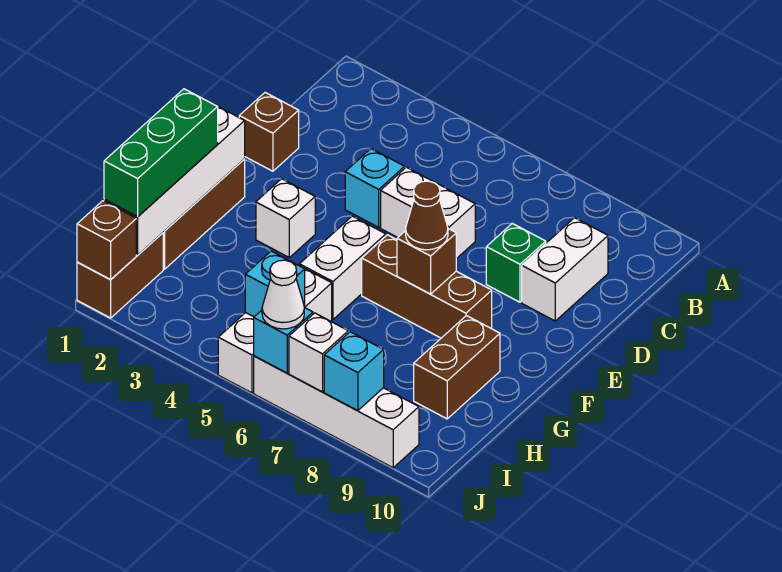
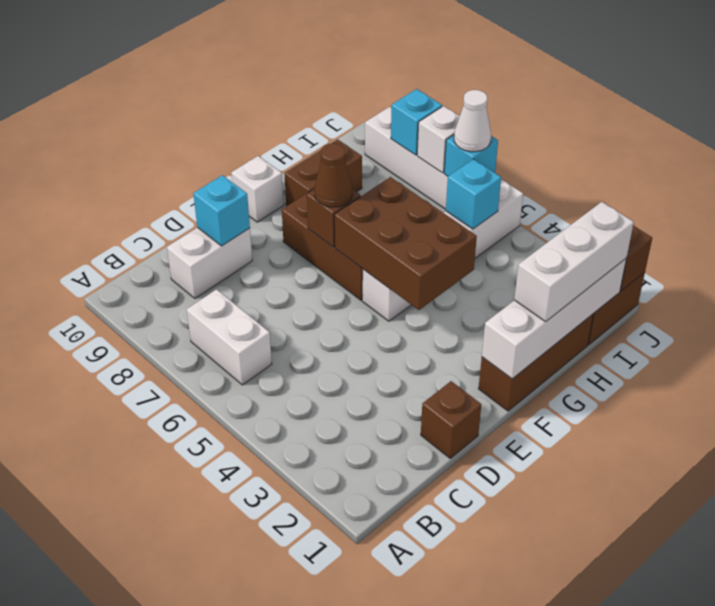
cyan brick D4 level 1 -> cyan brick D9 level 2
white brick D5:D6 level 1 -> white brick B6:B7 level 1
green brick D8 level 1 -> none
white brick F3 level 1 -> white brick F10 level 1
none -> brown brick F4:G6 level 2
green brick G1:I1 level 3 -> white brick G1:I1 level 3

